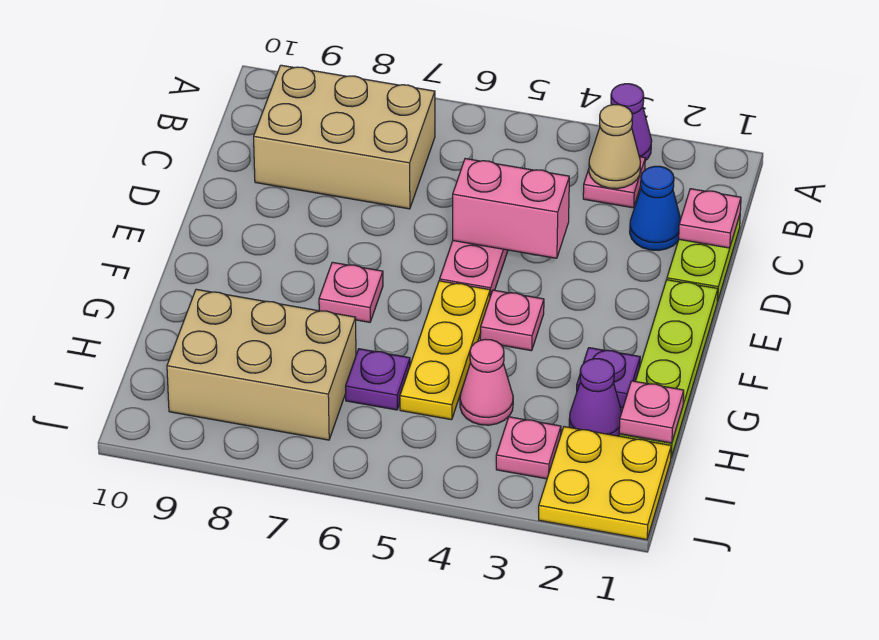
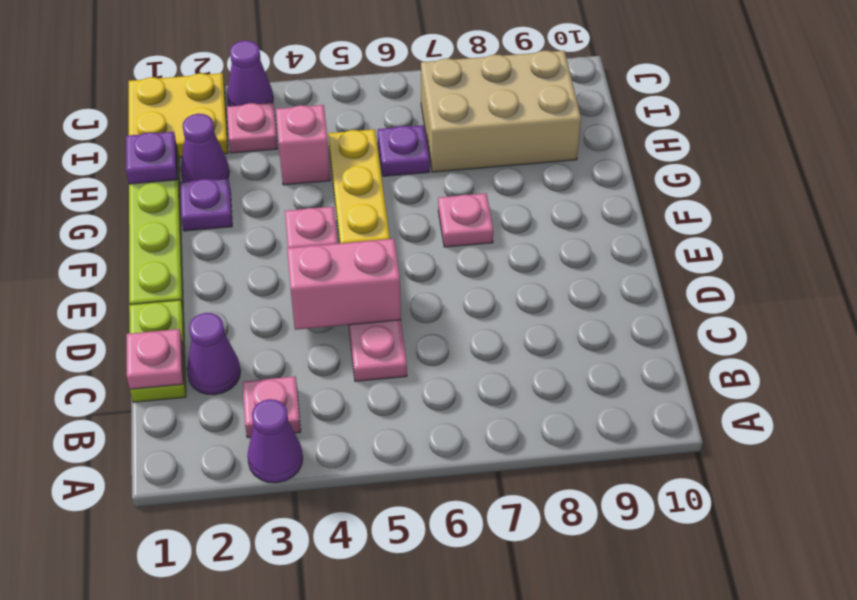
tan cone B3 level 2 -> none
tan brick B7:C9 level 1 -> none
blue cone C2 level 1 -> purple cone C2 level 1
pink plate H1 level 2 -> purple plate H1 level 2
pink cone H4 level 1 -> pink brick H4 level 1
none -> purple cone J3 level 1

